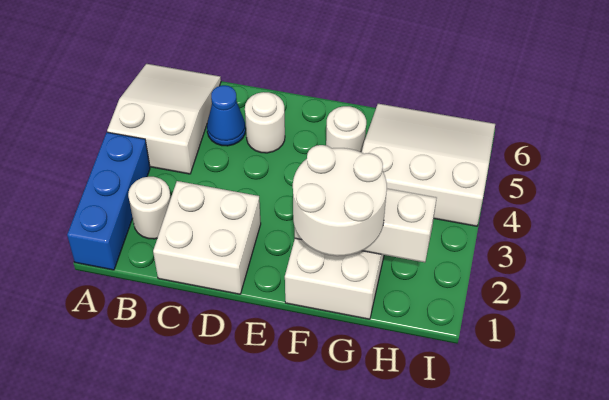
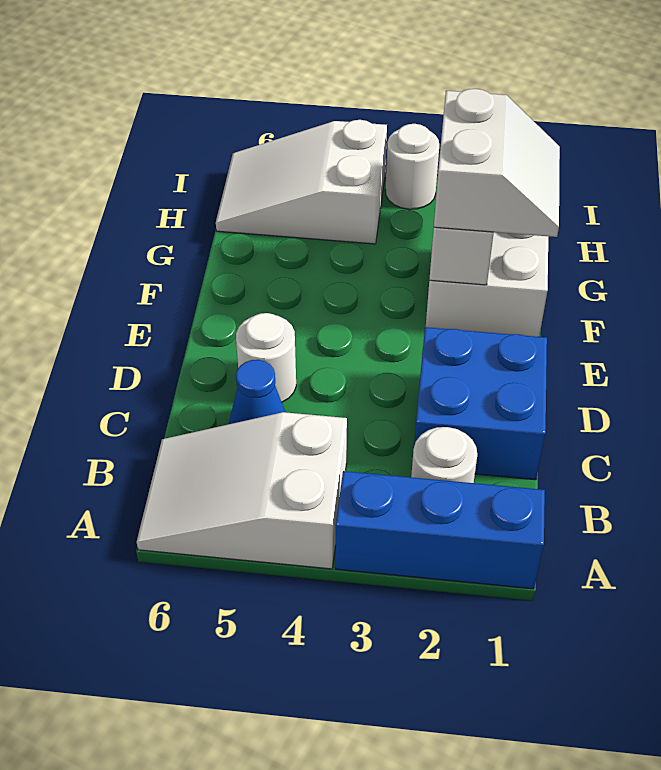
white brick C1:D2 level 1 -> blue brick C1:D2 level 1
white round brick F1:G2 level 3 -> white slope F1:G2 level 3 top 2
white round brick F5 level 1 -> white round brick I3 level 1
white slope G4:I6 level 1 top 4 -> white slope H4:I6 level 1 top 4

